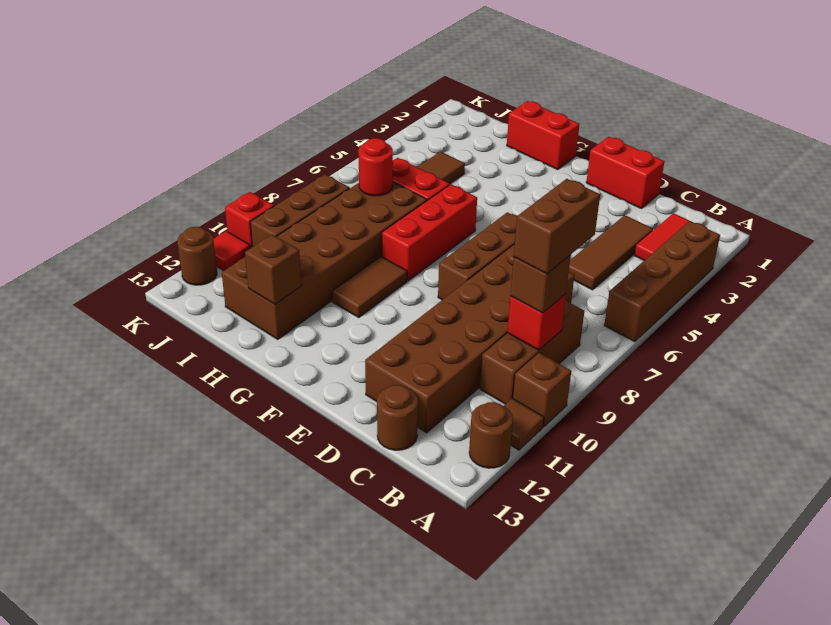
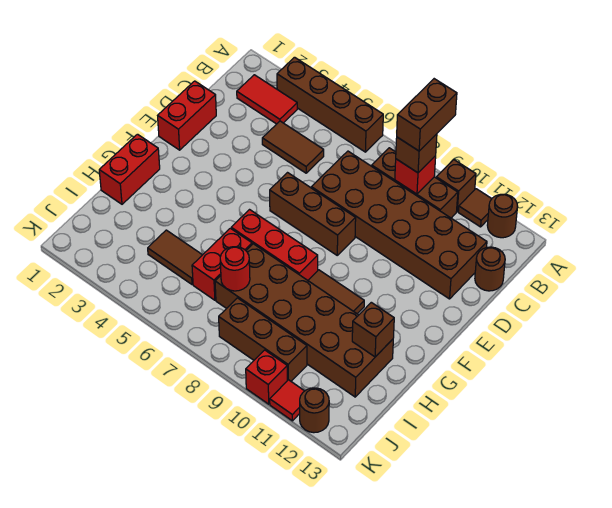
brown brick B8:B9 level 4 -> brown brick A9:B9 level 4
brown tile C3:C5 level 1 -> brown tile C4:C5 level 1

